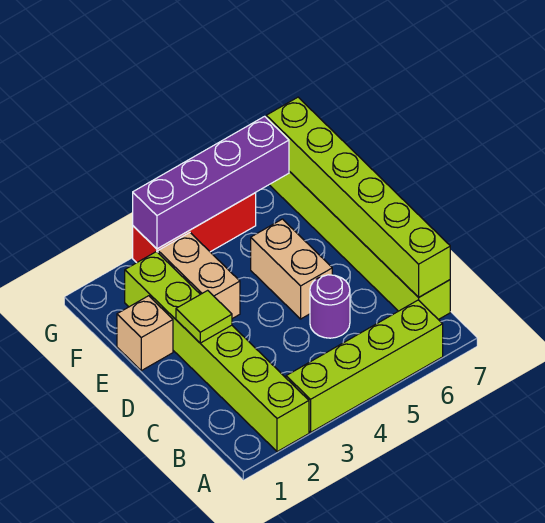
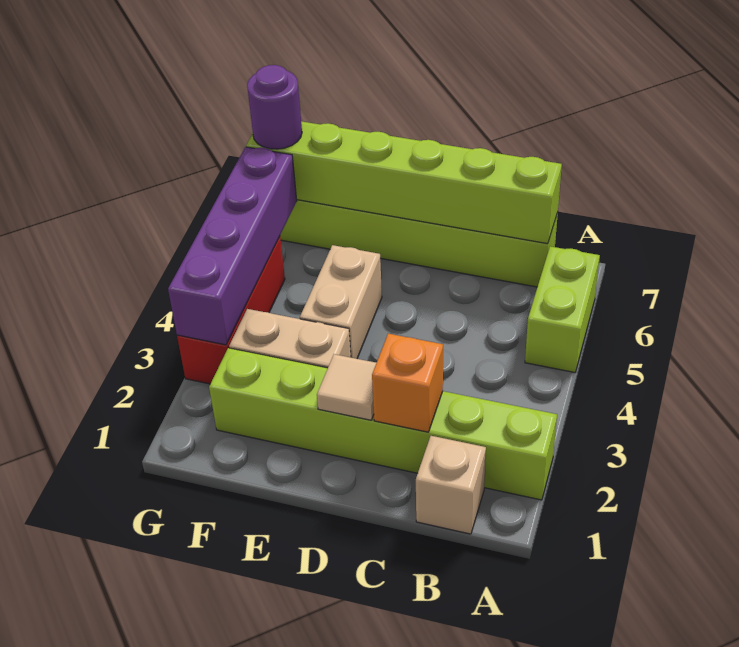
lime brick A3:A6 level 1 -> lime brick A5:A6 level 1
none -> orange brick C2 level 2
purple round brick C5 level 1 -> purple round brick G7 level 3
lime tile D2 level 2 -> tan tile D2 level 2
tan brick D5:E5 level 1 -> tan brick E4:E5 level 1
tan brick E1 level 1 -> tan brick B1 level 1

